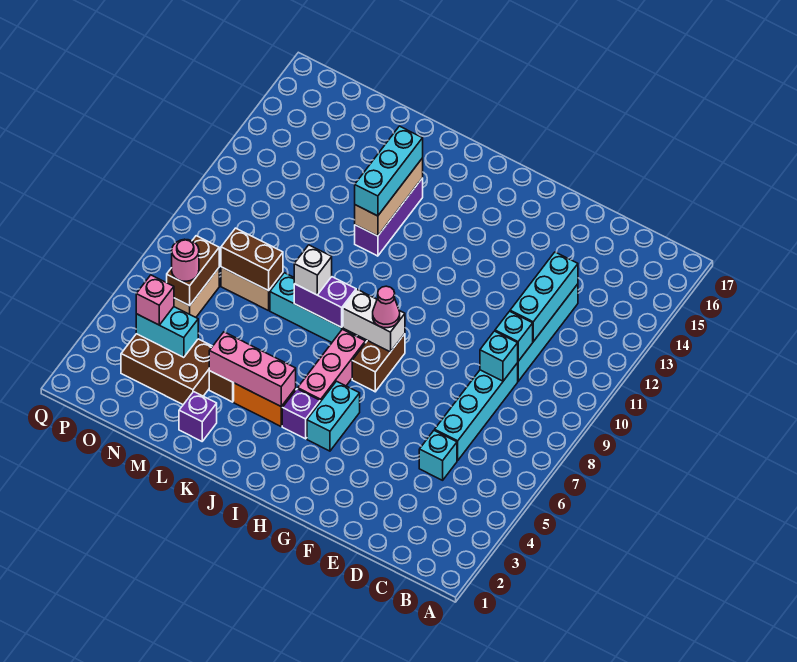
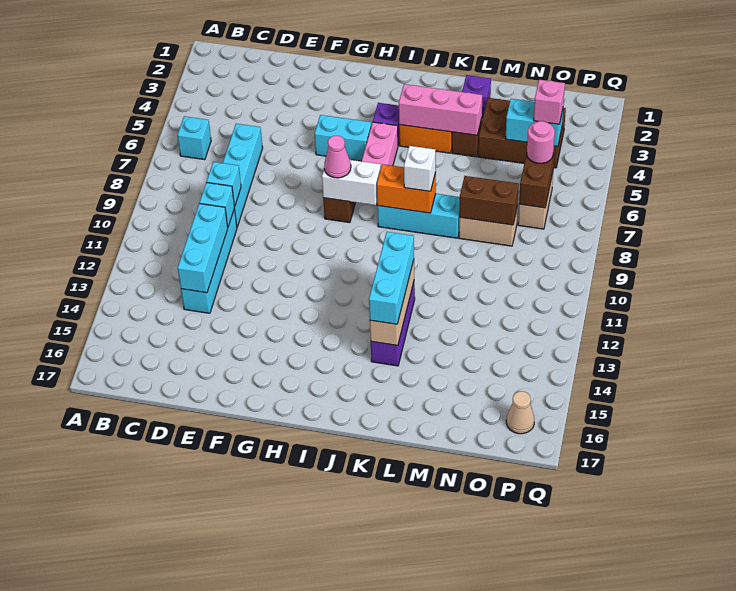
cyan brick D5 level 1 -> cyan brick B6 level 1
cyan brick H4:H5 level 1 -> cyan brick G5:H5 level 1
purple brick J8:K8 level 2 -> orange brick J8:K8 level 2
none -> tan cone P16 level 1

